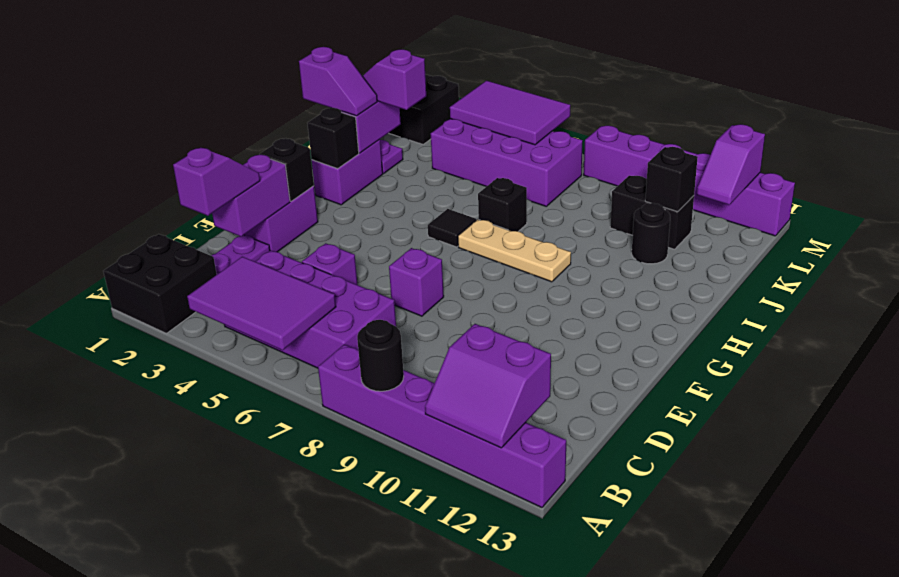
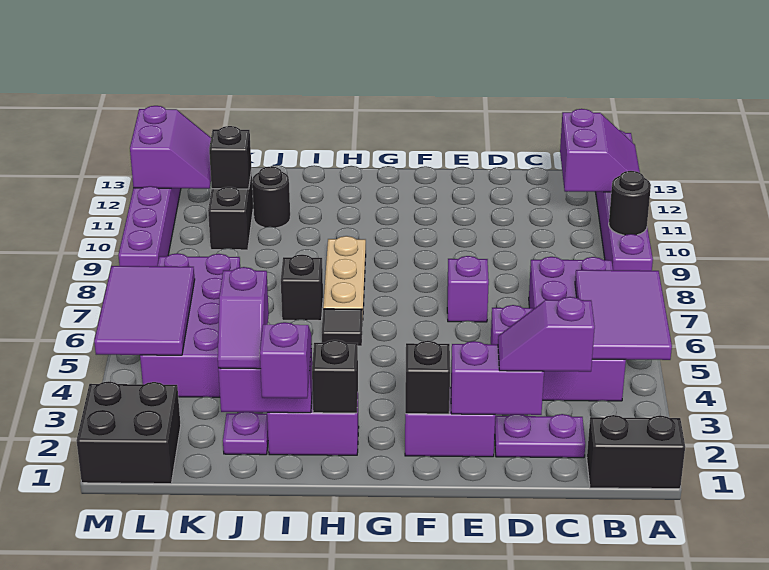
black brick A1:B2 level 1 -> black brick A1:B1 level 1
purple slope L12:M12 level 2 top M -> purple slope L11:M12 level 2 top M

